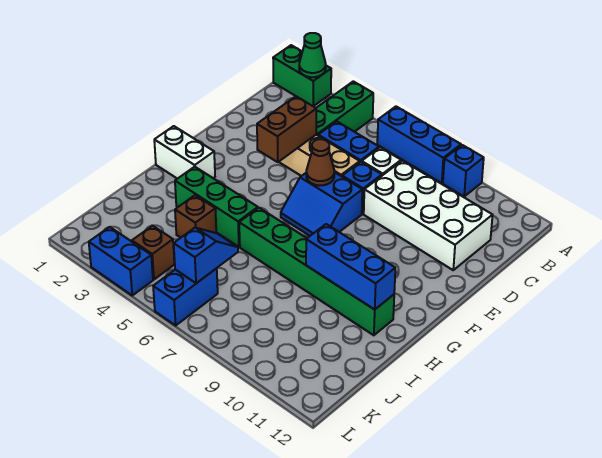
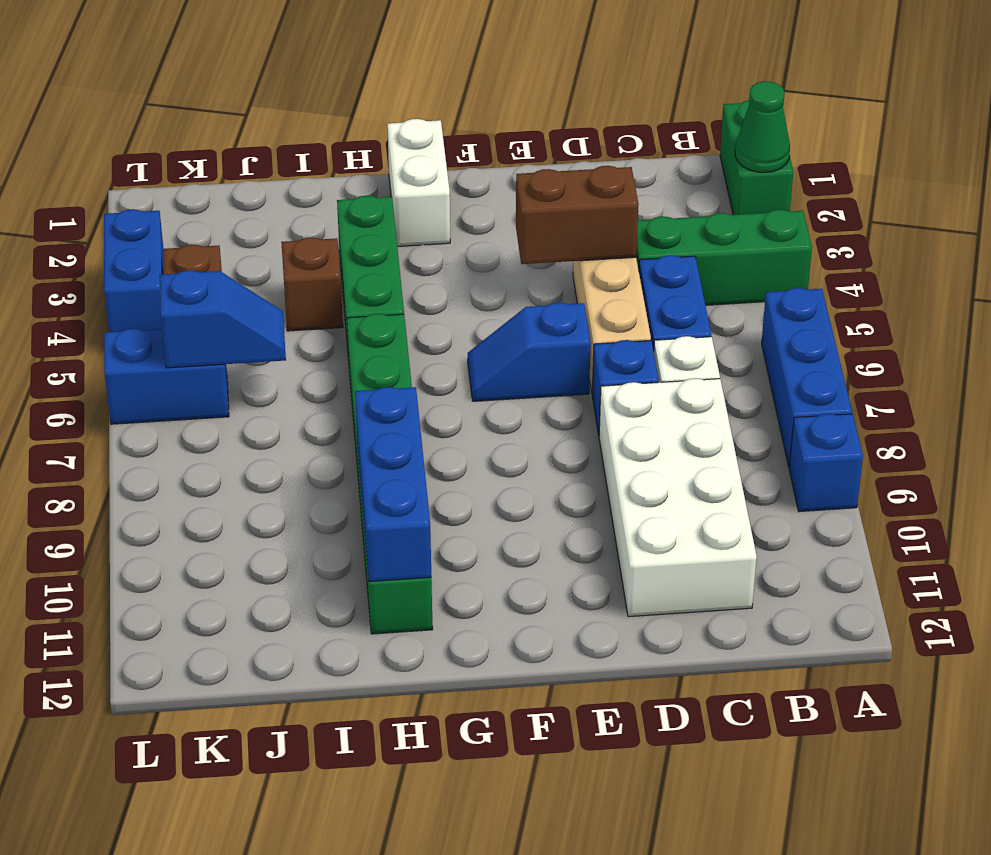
blue slope E6:F7 level 1 top E -> blue slope E6:F6 level 1 top E
brown cone E6 level 2 -> none

